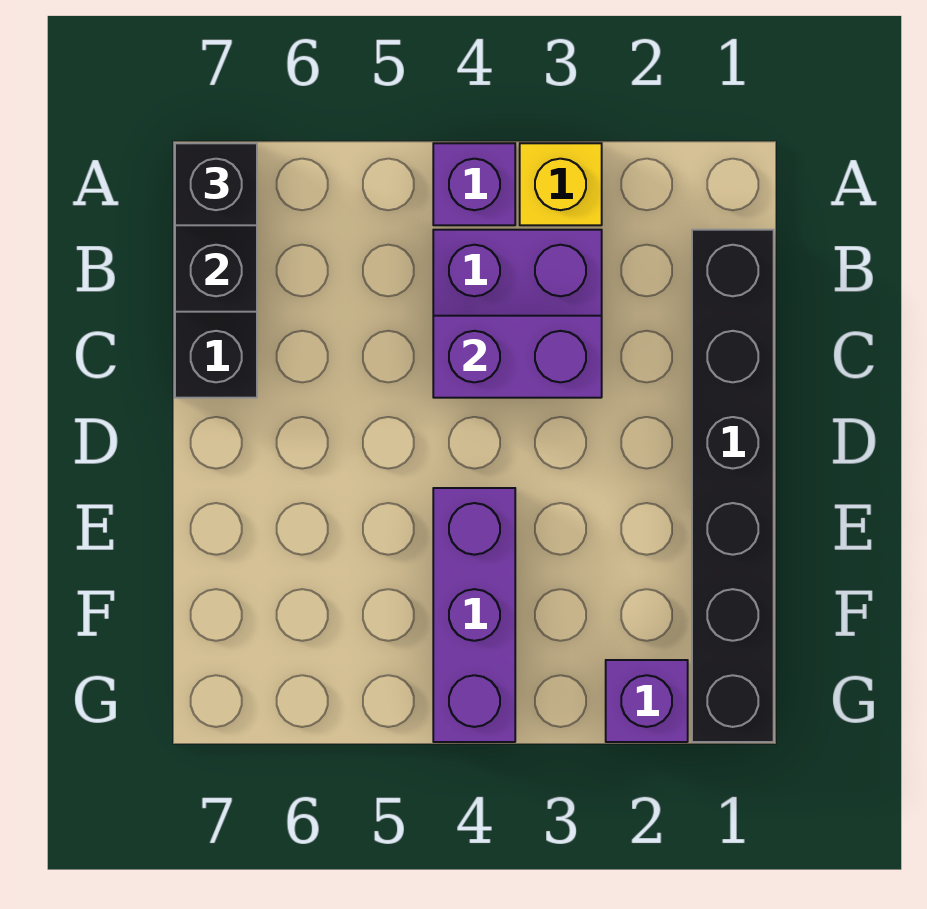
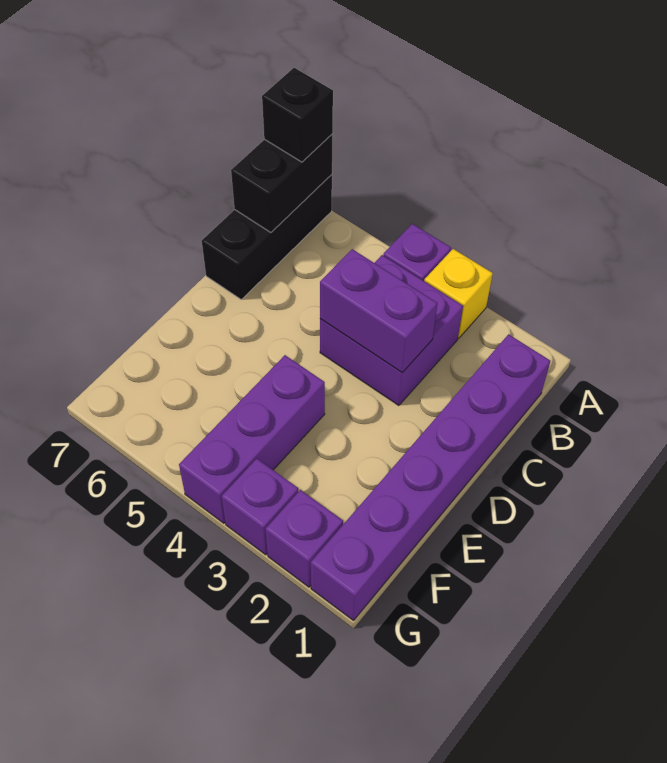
black brick B1:G1 level 1 -> purple brick B1:G1 level 1
none -> purple brick G3 level 1

